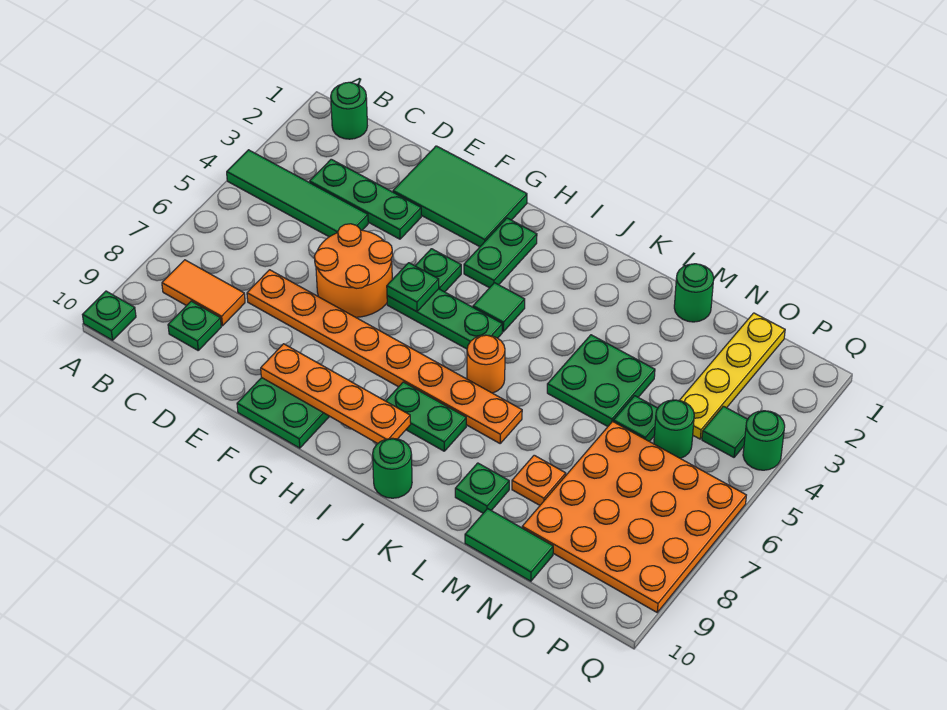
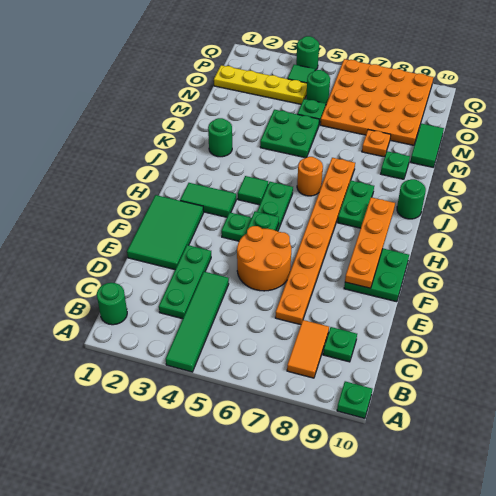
green plate H2:H3 level 1 -> green tile H2:H3 level 1
green round brick M1 level 1 -> green round brick K2 level 1

